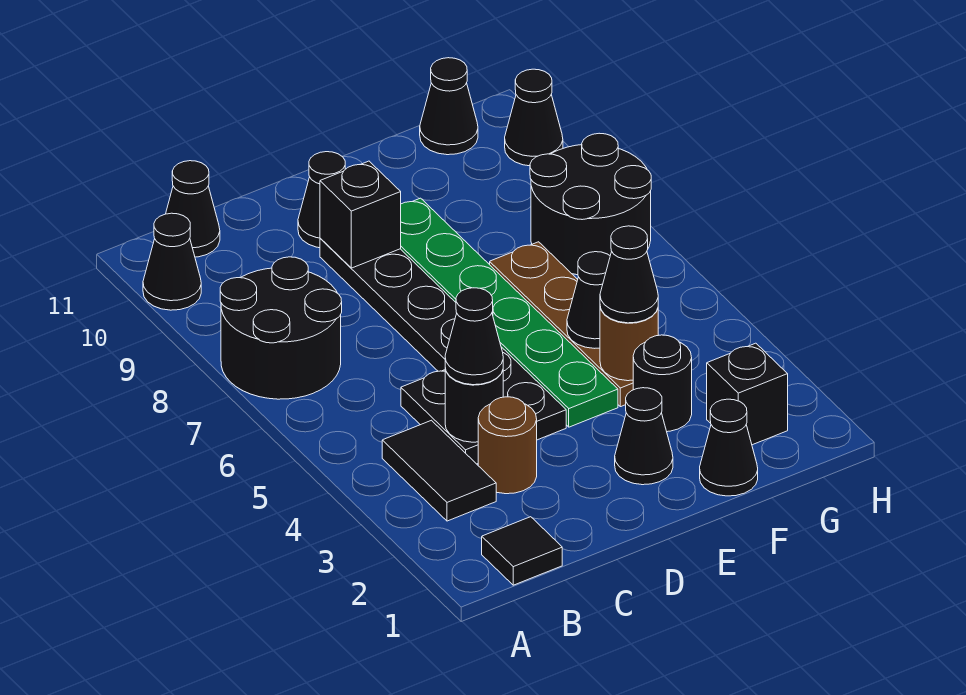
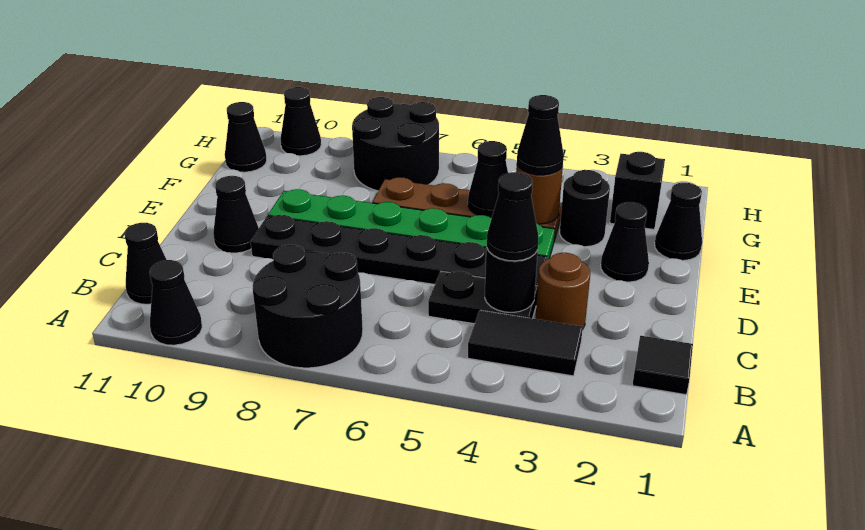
black brick D9 level 2 -> none

